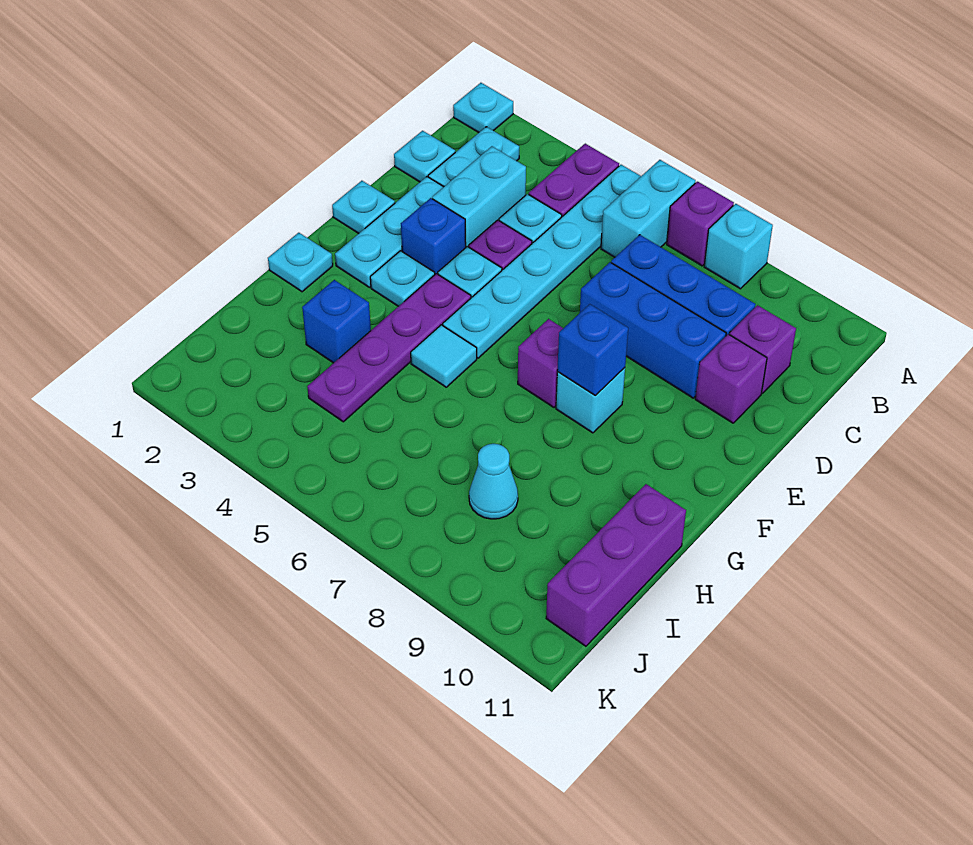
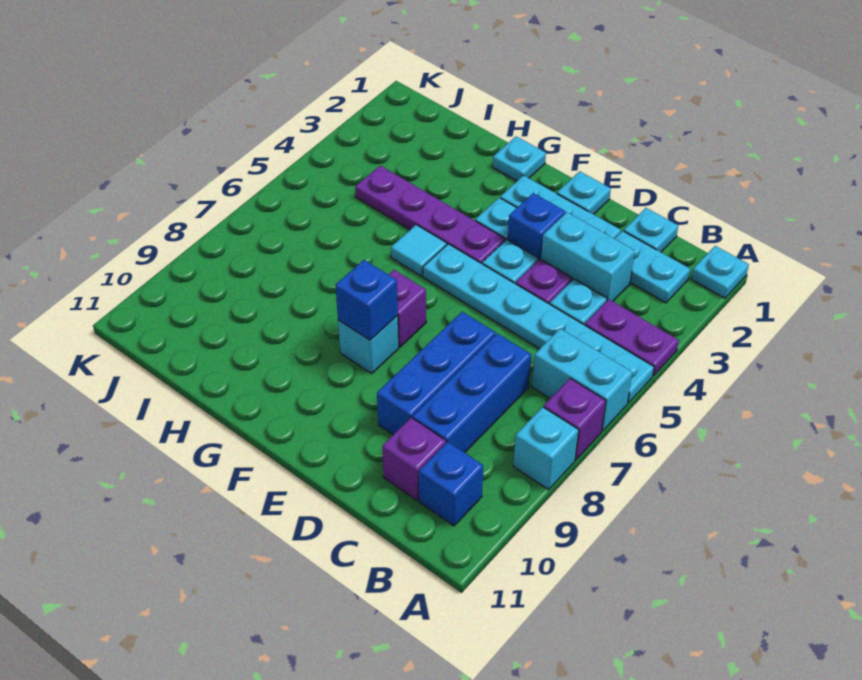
purple brick D10 level 1 -> none
blue brick H3 level 1 -> blue brick B10 level 1
purple brick H11:J11 level 1 -> none
cyan cone I8 level 1 -> none

